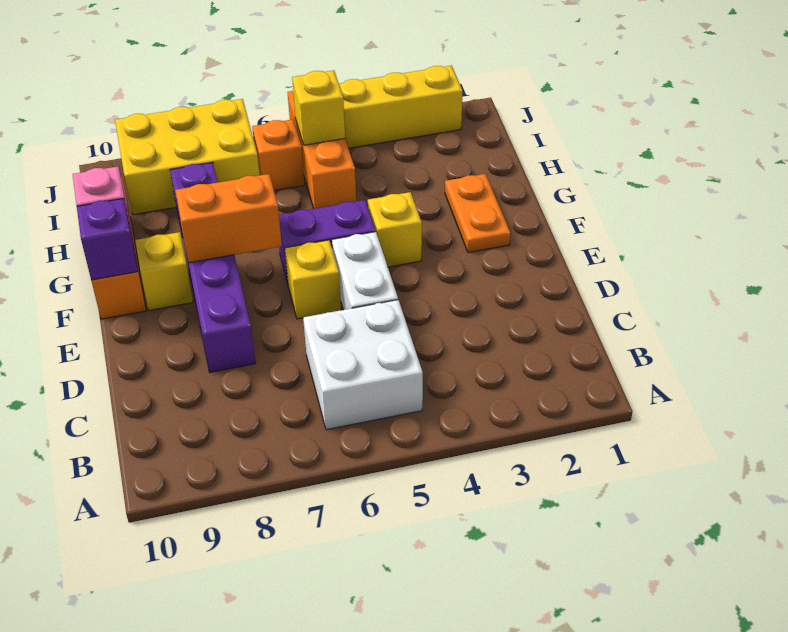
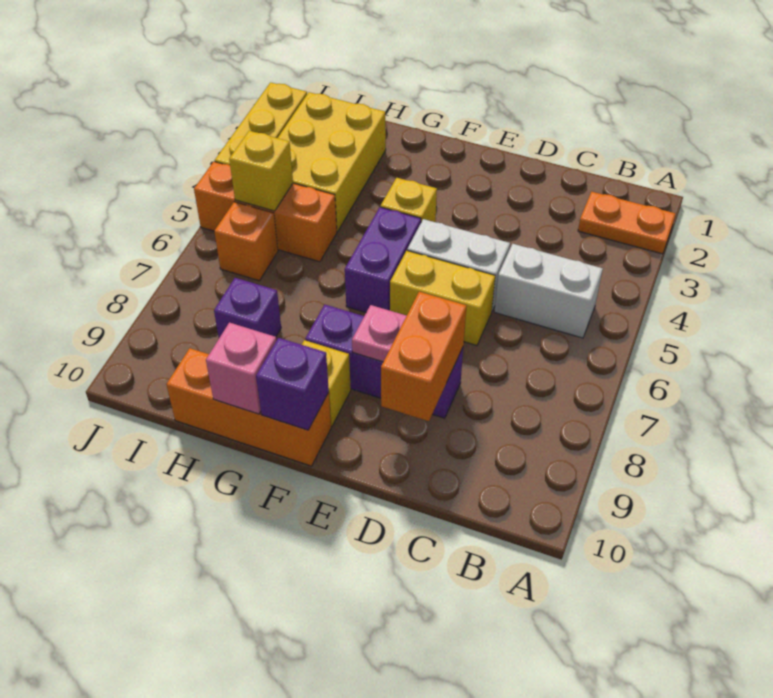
white brick B5:C6 level 1 -> white brick B5:C5 level 1
yellow brick E6 level 1 -> yellow brick D6:E6 level 1
none -> pink plate E8 level 2
orange plate F2:G2 level 1 -> orange plate A2:B2 level 1
orange brick F7:F8 level 2 -> orange brick D8:D9 level 2
yellow brick I7:J9 level 1 -> yellow brick H2:I4 level 1

